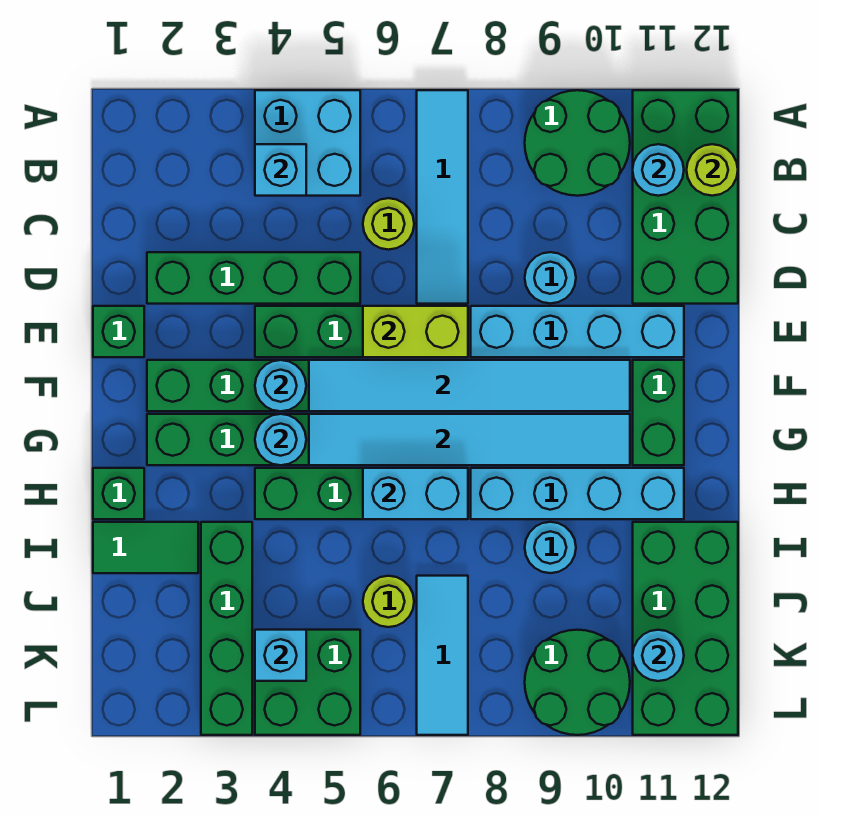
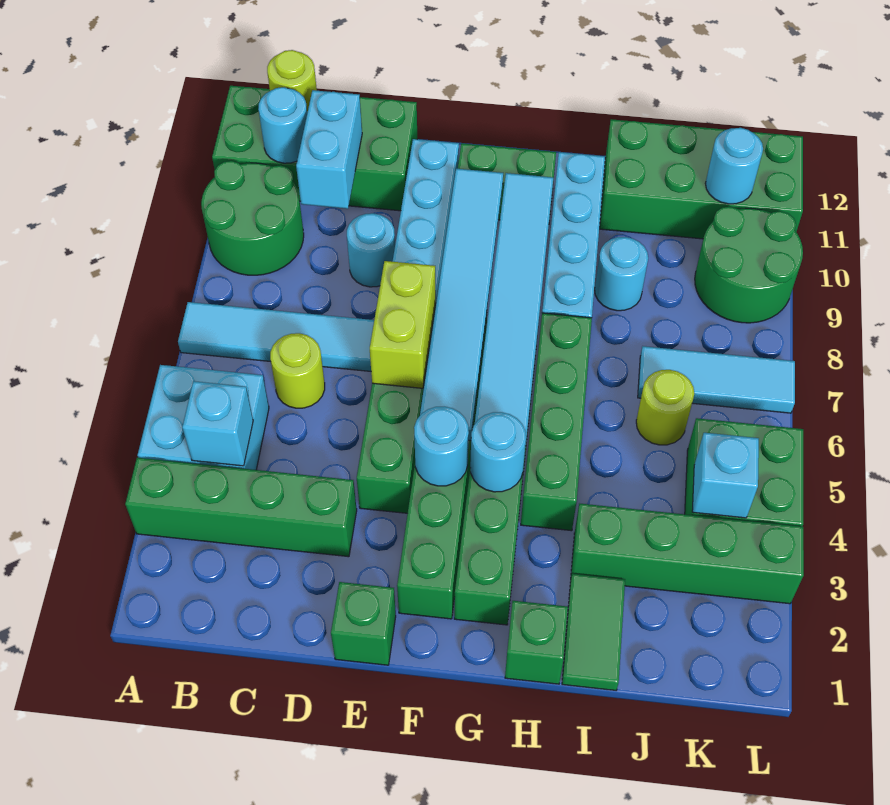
green brick D2:D5 level 1 -> green brick A3:D3 level 1
cyan brick H6:H7 level 2 -> cyan brick C10:C11 level 2

